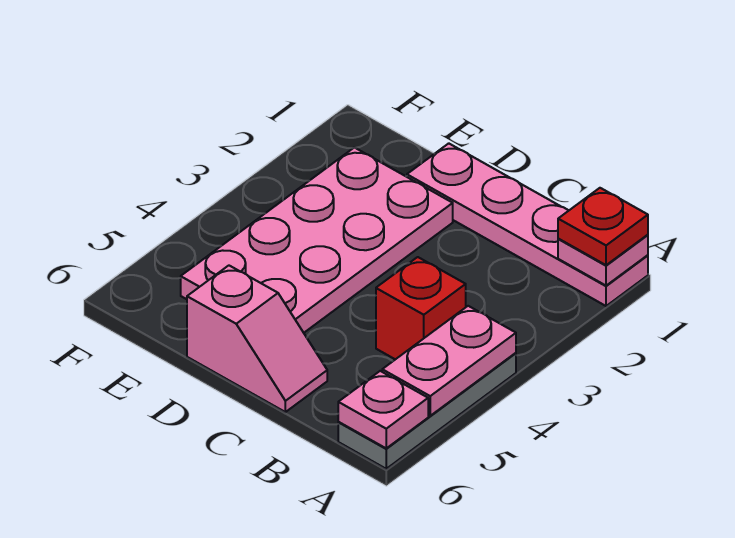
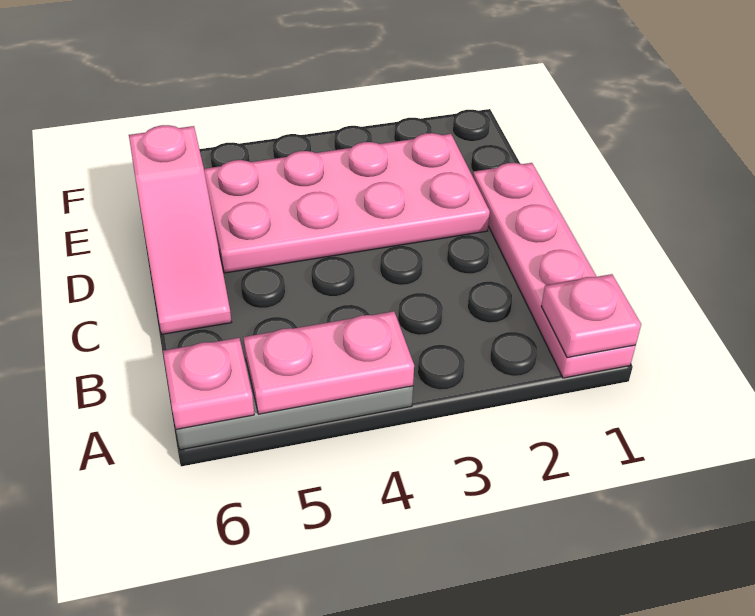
red plate A1 level 3 -> none
red brick B4 level 1 -> none
pink slope C6:D6 level 1 top D -> pink slope C6:E6 level 1 top E

